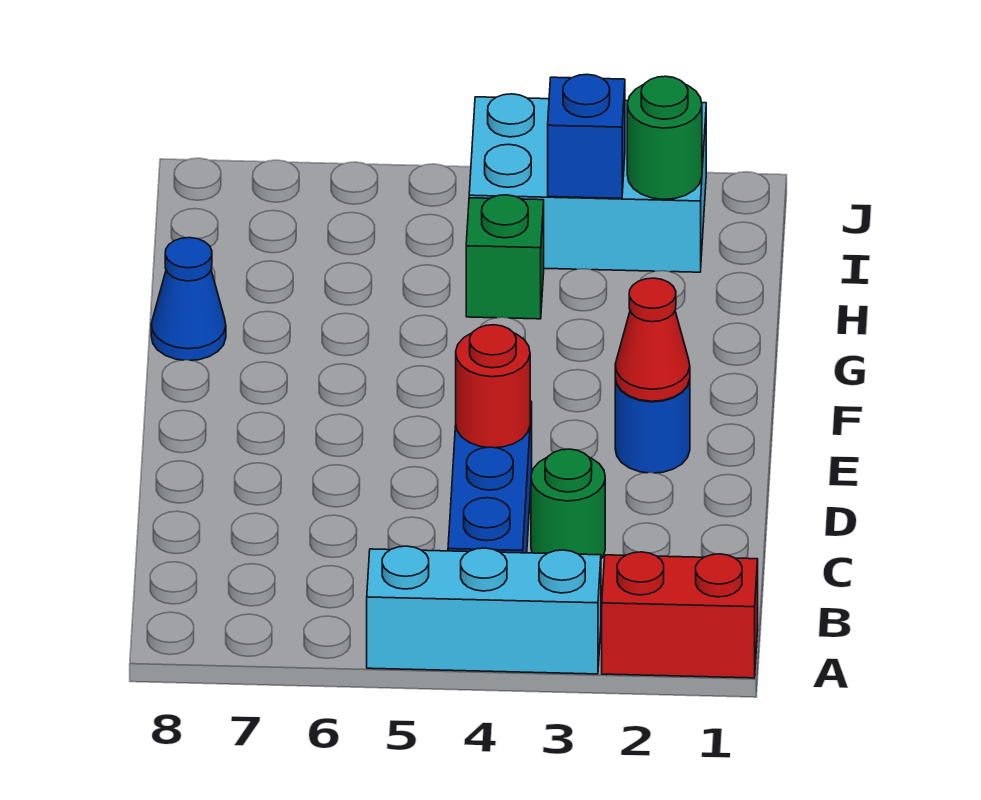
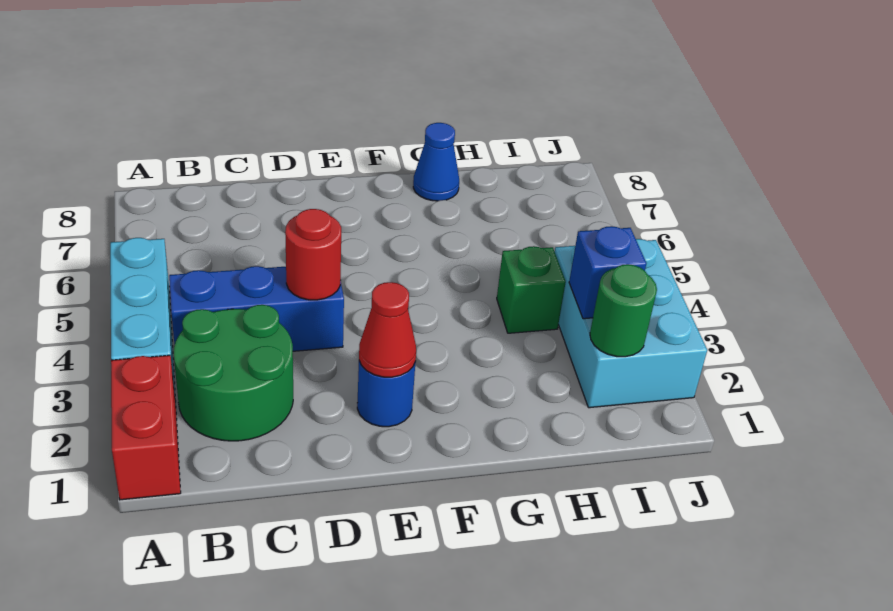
green round brick C3 level 1 -> green round brick B2:C3 level 1

